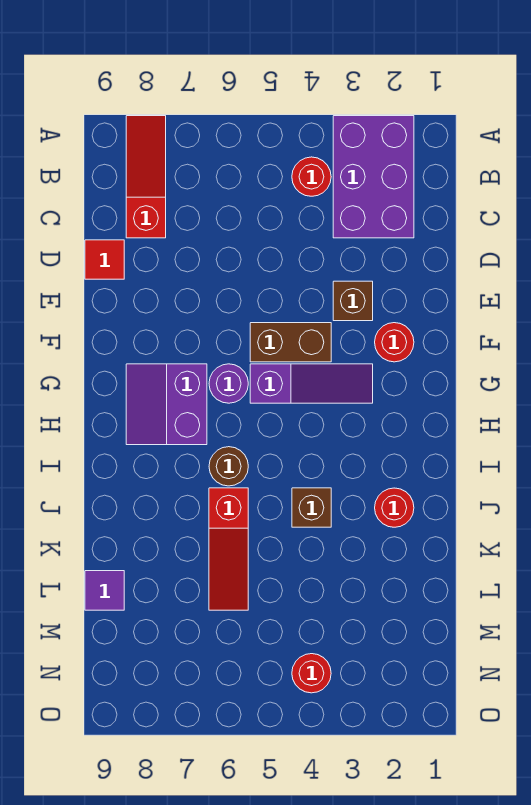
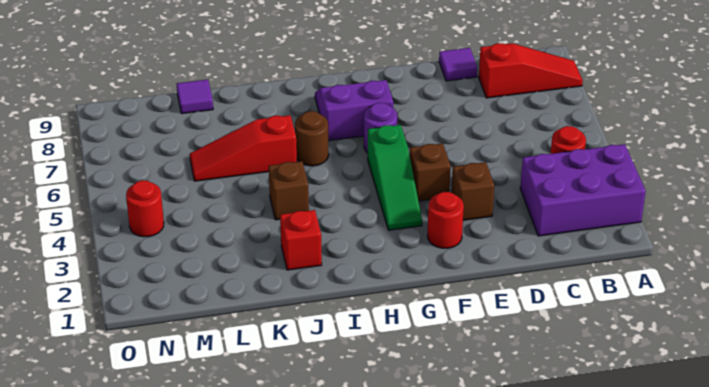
red tile D9 level 1 -> purple tile D9 level 1
brown brick F4:F5 level 1 -> brown brick F4 level 1
purple slope G3:G5 level 1 top 5 -> green slope G3:G5 level 1 top 5
red round brick J2 level 1 -> red brick J2 level 1

